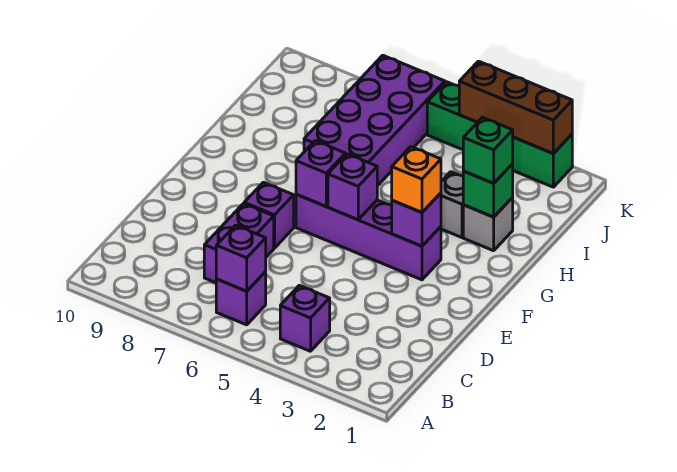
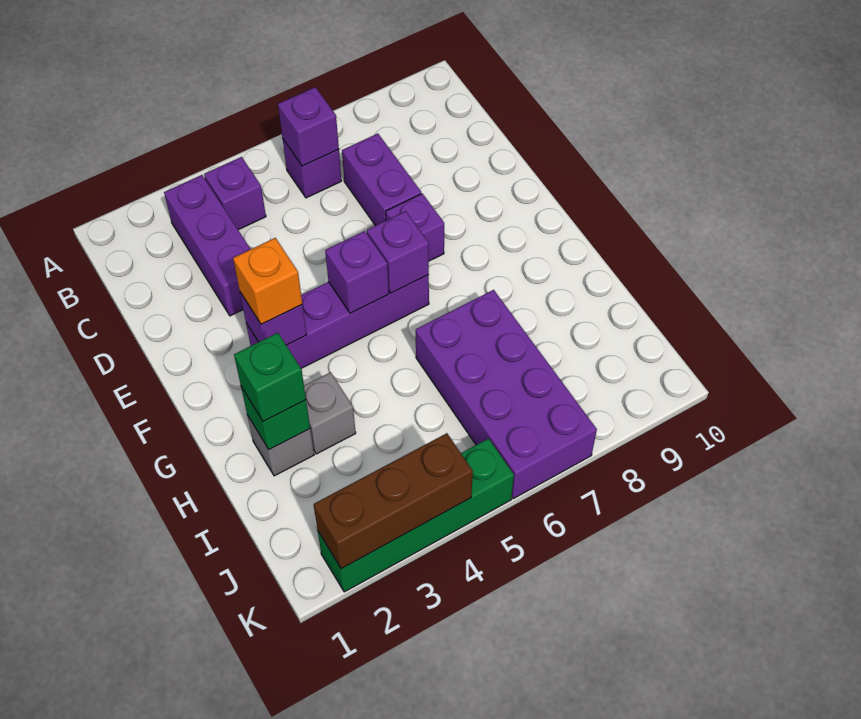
none -> purple brick B3:D3 level 1

